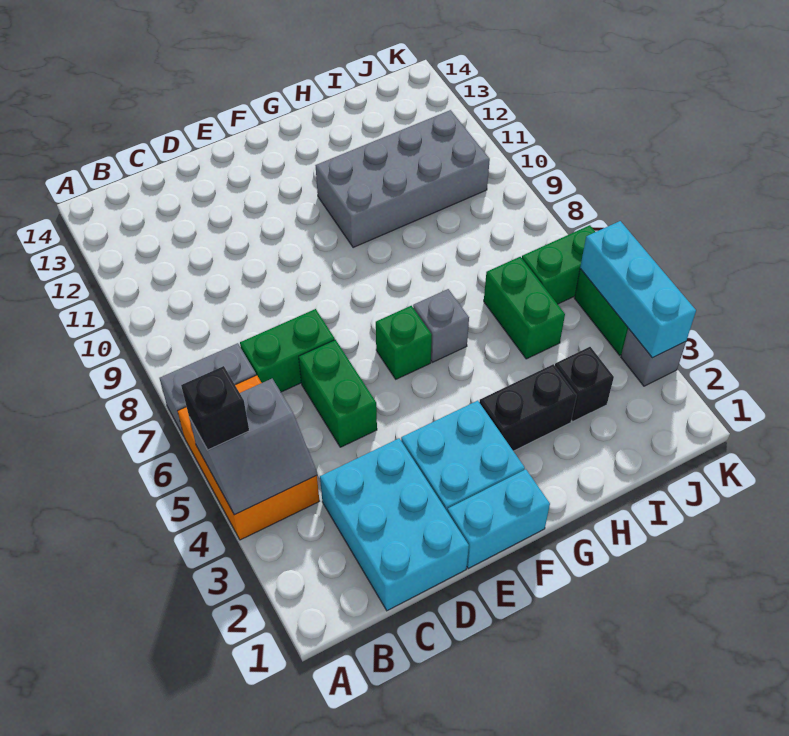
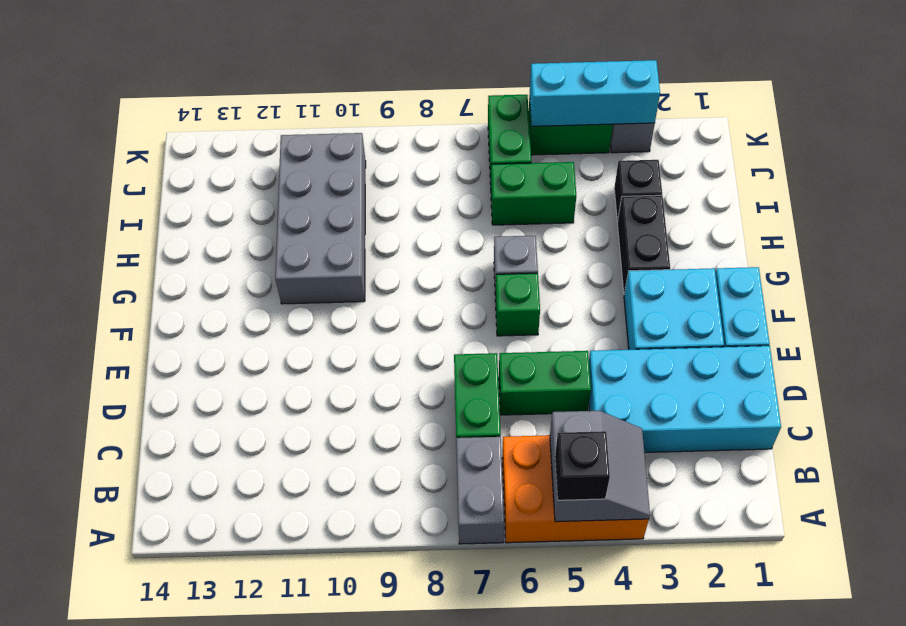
cyan brick C1:D3 level 1 -> cyan brick C1:D4 level 1

